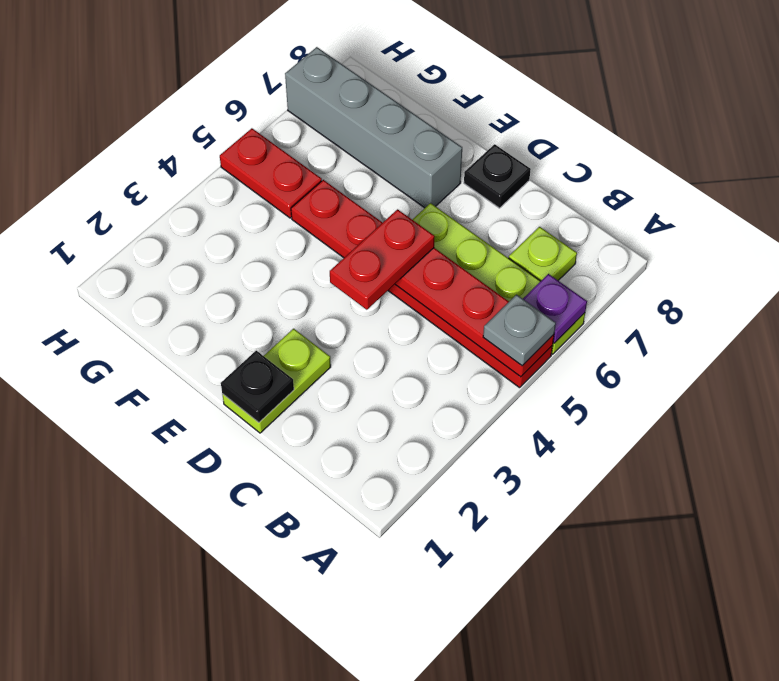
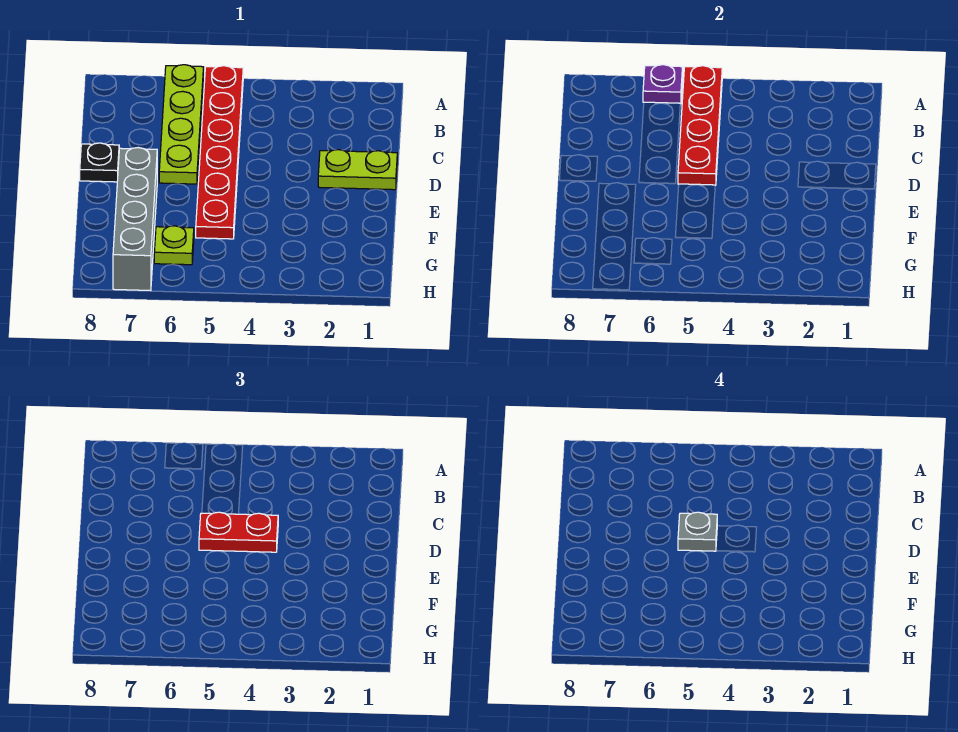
grey plate A5 level 3 -> grey plate D5 level 4
lime plate B7 level 1 -> lime plate G6 level 1
black plate D1 level 2 -> none
red plate G5:H5 level 1 -> none

